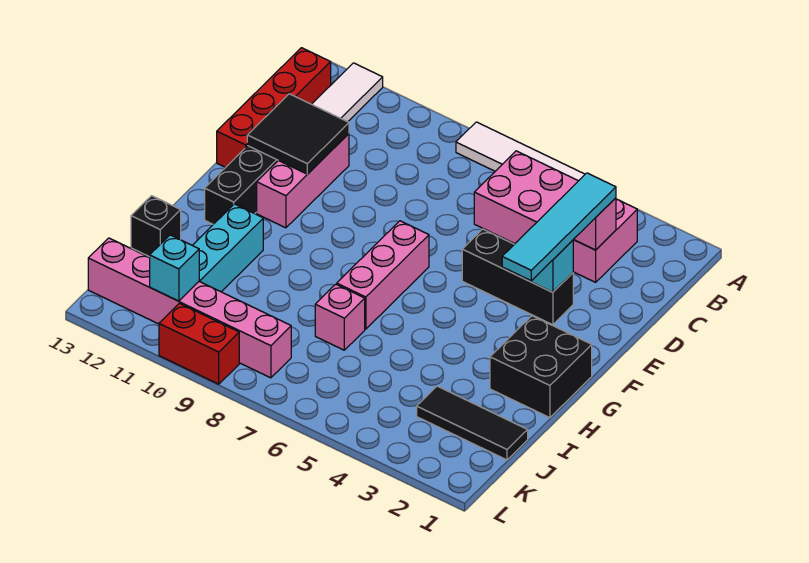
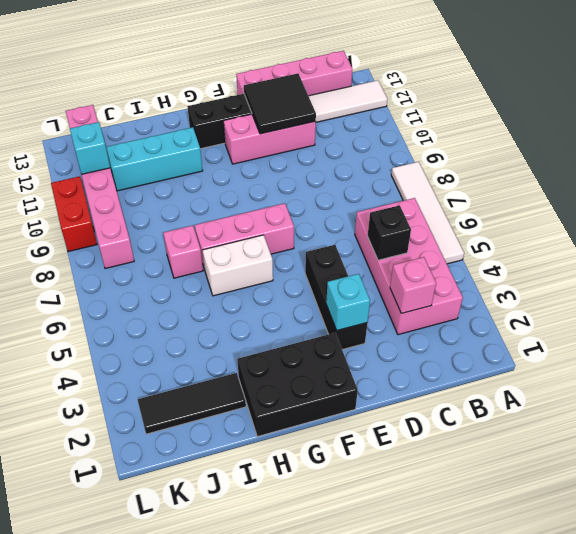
red brick B13:E13 level 1 -> pink brick B13:E13 level 1
cyan tile C3:F3 level 3 -> none
black brick G1:H2 level 1 -> black brick F1:H2 level 1
none -> white brick G6:H6 level 1
black brick I13 level 1 -> black brick C5 level 2
black tile J1:J3 level 1 -> black tile I2:K2 level 1

